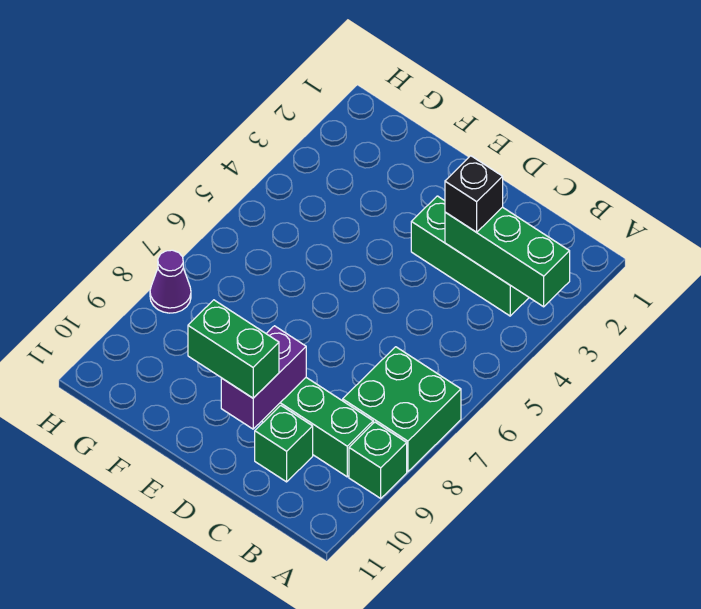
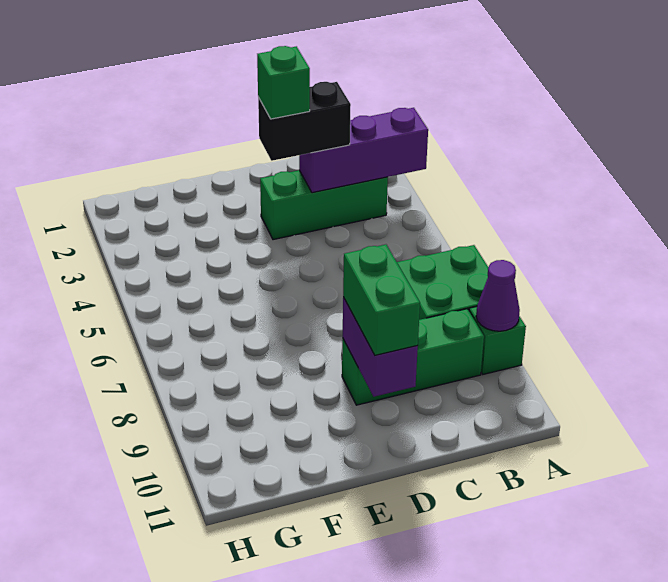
green brick A3:C3 level 2 -> purple brick A3:C3 level 2
black brick C3 level 3 -> black brick C3:D3 level 3
green brick C10 level 1 -> green brick D3 level 4
green brick D10:E10 level 3 -> green brick D9:D10 level 3
purple cone H8 level 1 -> purple cone A9 level 2

